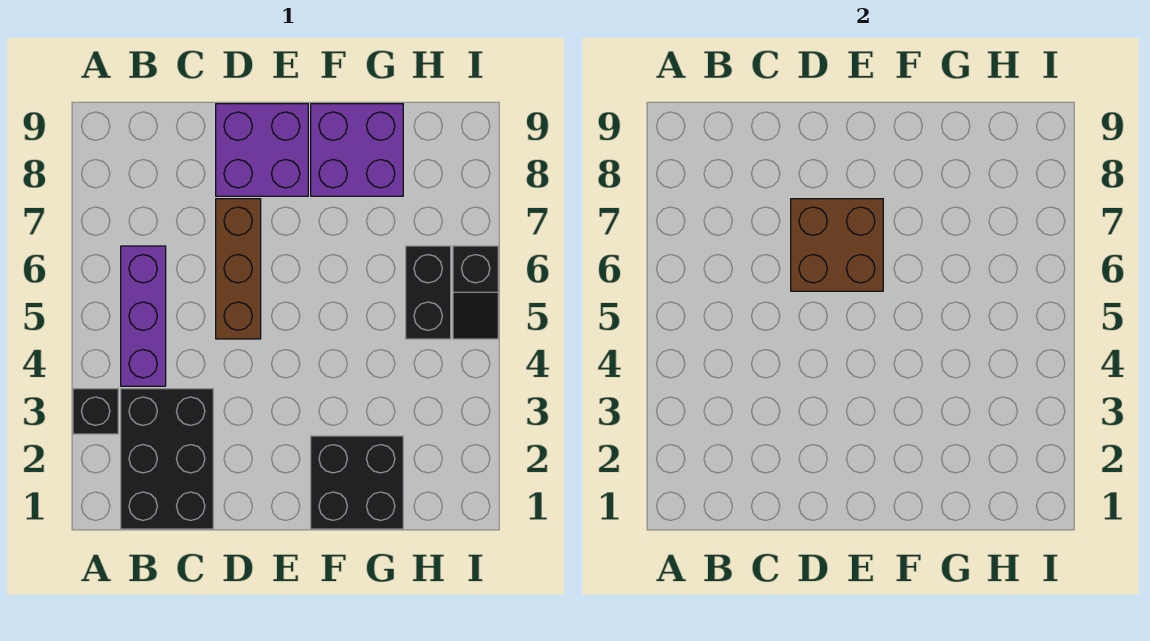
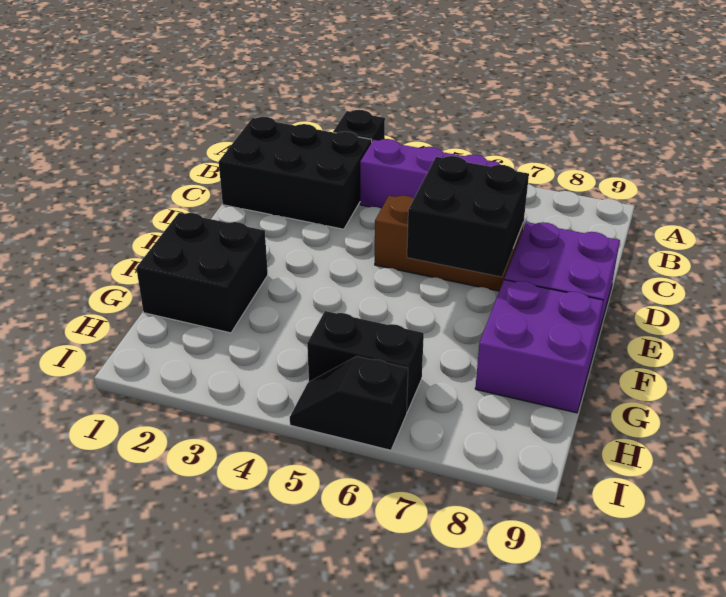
brown brick D6:E7 level 2 -> black brick D6:E7 level 2

